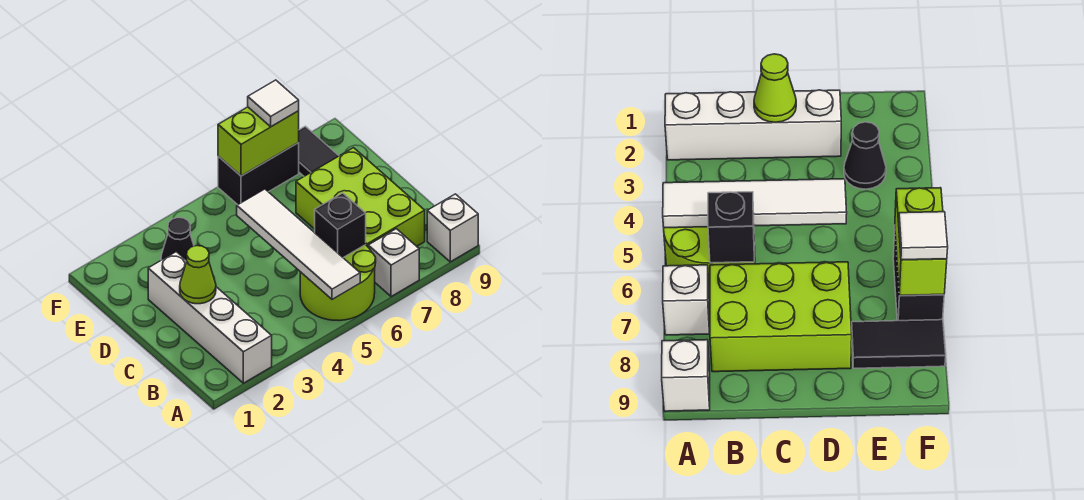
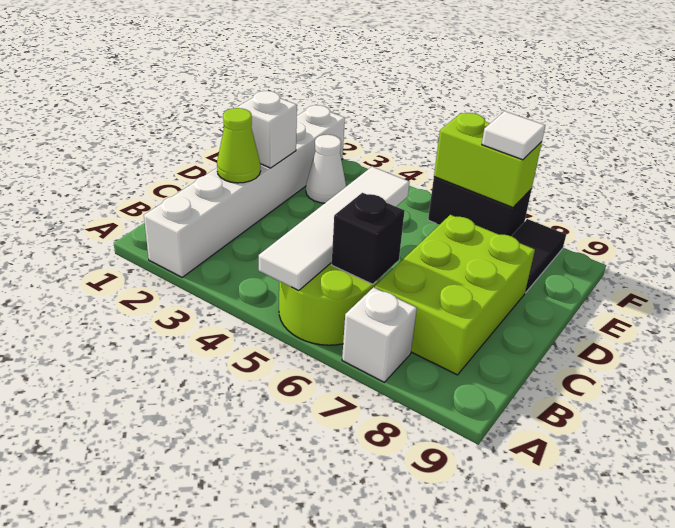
white brick A2:D2 level 1 -> white brick A2:F2 level 1
white brick A9 level 1 -> white brick D2 level 2
black cone E3 level 1 -> white cone E3 level 1

